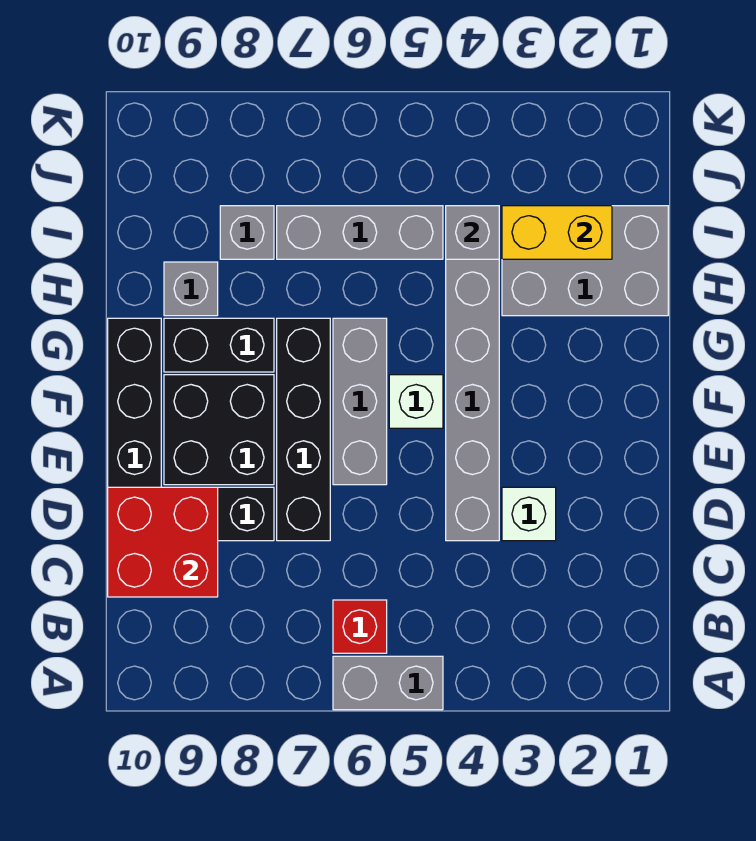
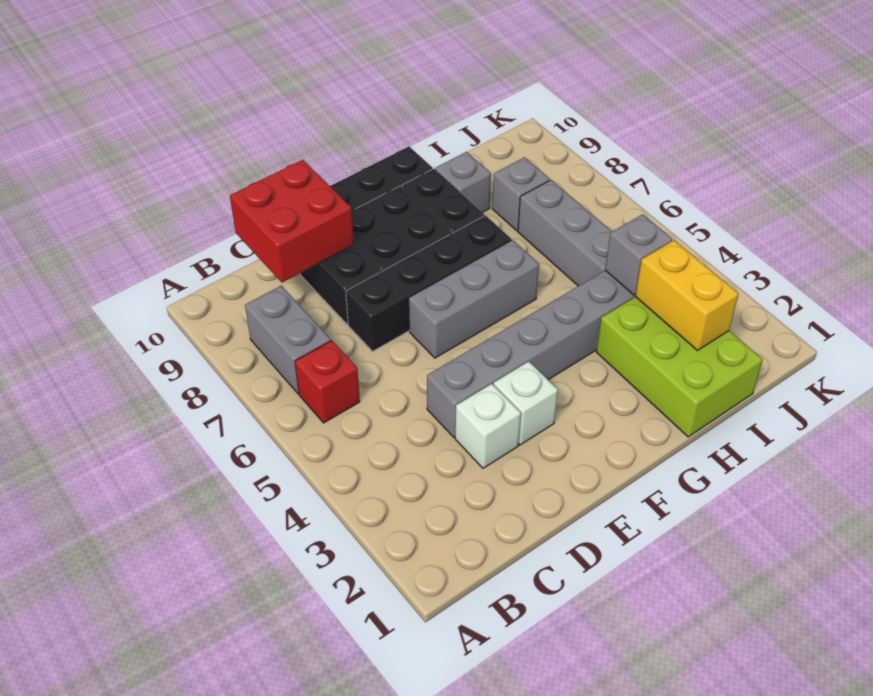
grey brick A5:A6 level 1 -> grey brick B7:B8 level 1
white brick F5 level 1 -> white brick E3 level 1
grey brick H1:I3 level 1 -> lime brick H1:I3 level 1

